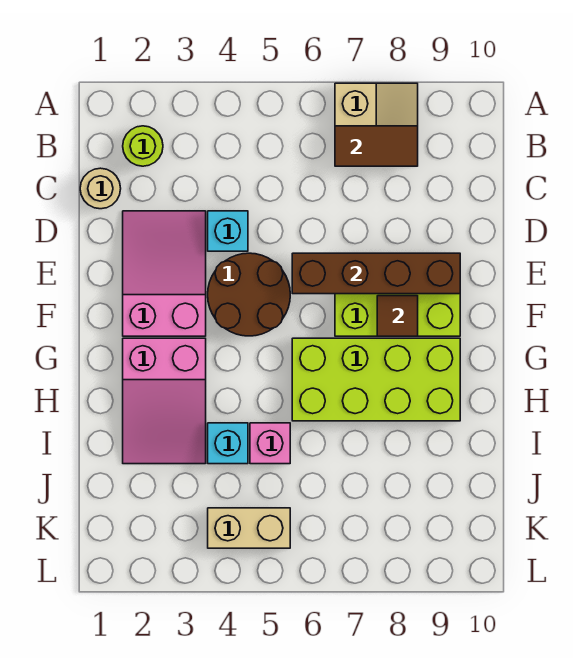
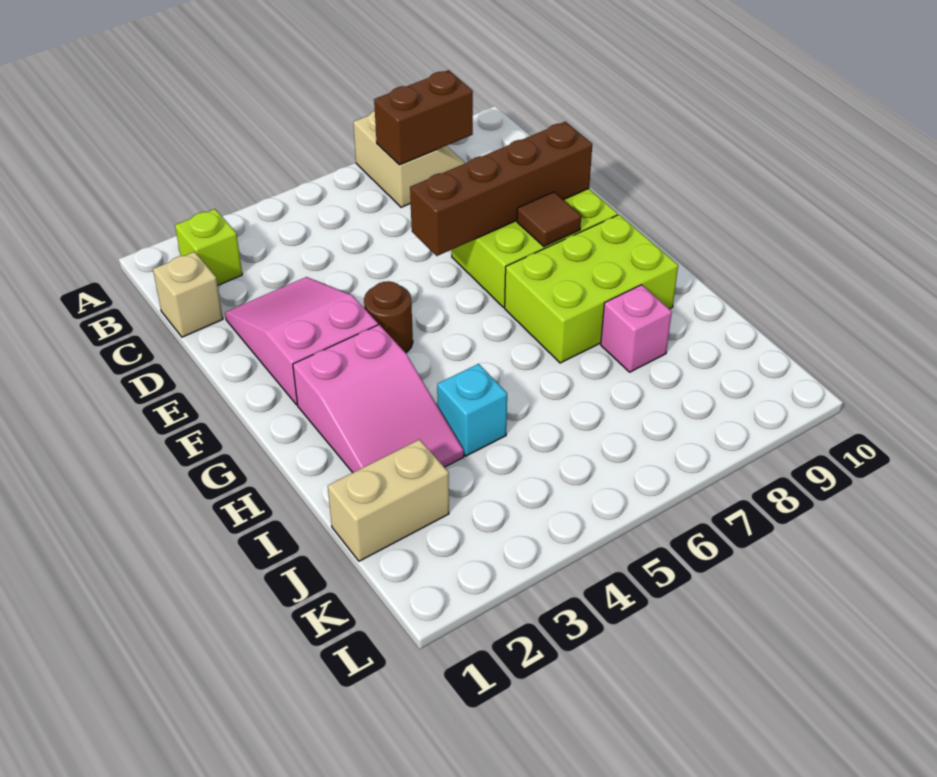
lime round brick B2 level 1 -> lime brick B2 level 1
brown tile B7:B8 level 2 -> brown brick B7:B8 level 2
tan round brick C1 level 1 -> tan brick C1 level 1
cyan brick D4 level 1 -> none
brown round brick E4:F5 level 1 -> brown round brick F4 level 1
lime brick G6:H9 level 1 -> lime brick G7:H9 level 1
pink brick I5 level 1 -> pink brick I8 level 1
tan brick K4:K5 level 1 -> tan brick J1:J2 level 1

